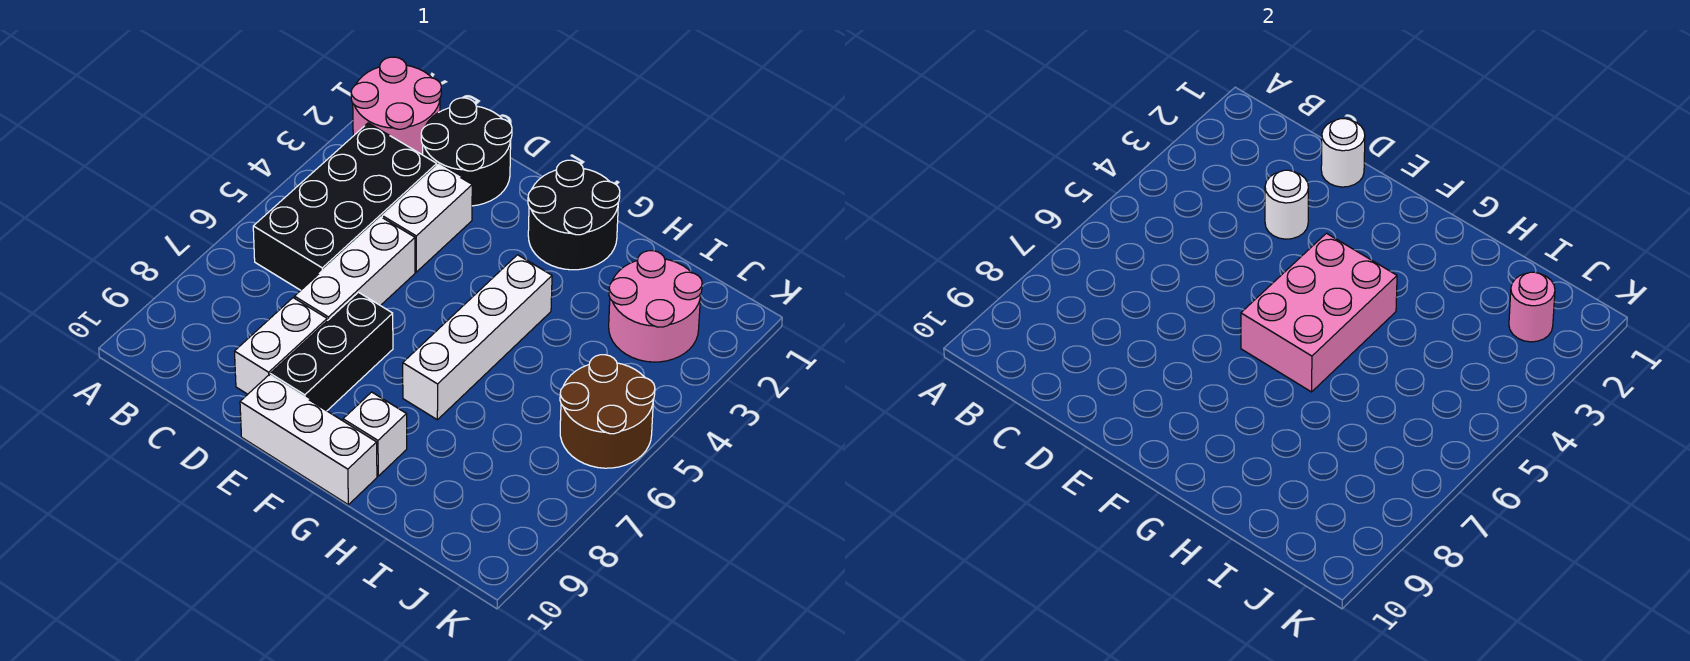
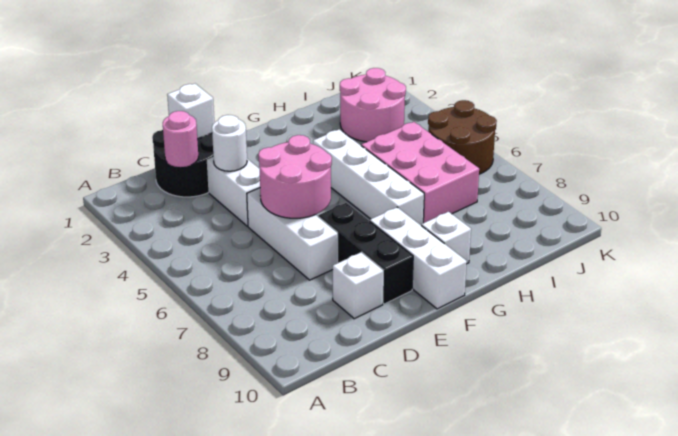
pink round brick A1:B2 level 1 -> pink round brick D5:E6 level 2
black brick B3:C6 level 1 -> none
white round brick D1 level 2 -> white brick D1 level 2
white brick D8:D9 level 1 -> white brick D9 level 1
white brick E10:G10 level 1 -> white brick F8:F10 level 1
black round brick F1:G2 level 1 -> none
pink brick F4:G6 level 2 -> pink brick H5:I7 level 1
pink round brick J2 level 2 -> pink round brick C2 level 2

